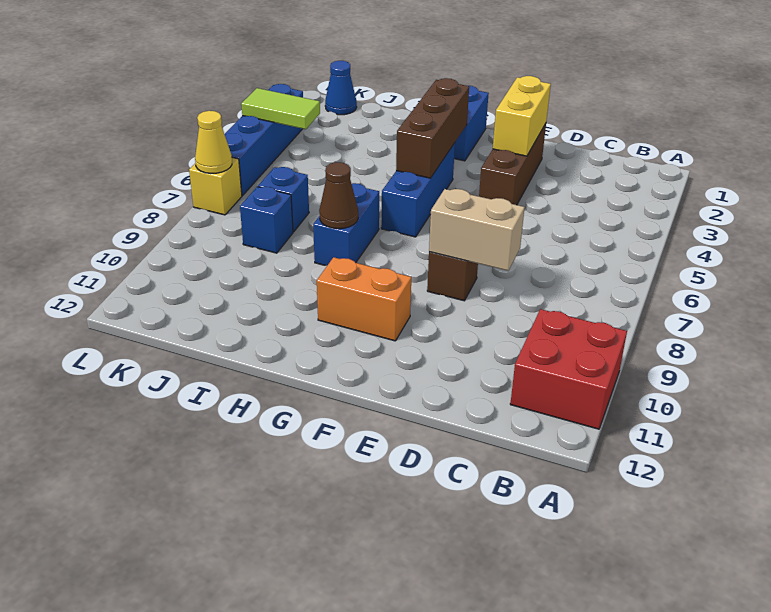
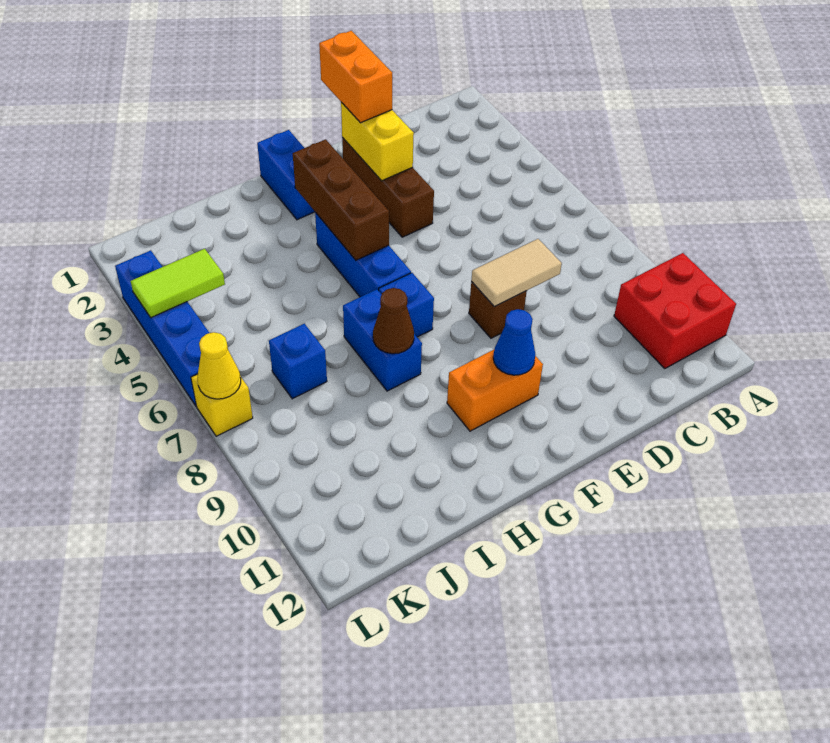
tan brick D8:E8 level 2 -> tan tile D8:E8 level 2
none -> orange brick E1:E2 level 3
blue brick J8 level 1 -> blue brick G7 level 1
blue cone K1 level 1 -> blue cone F10 level 2

